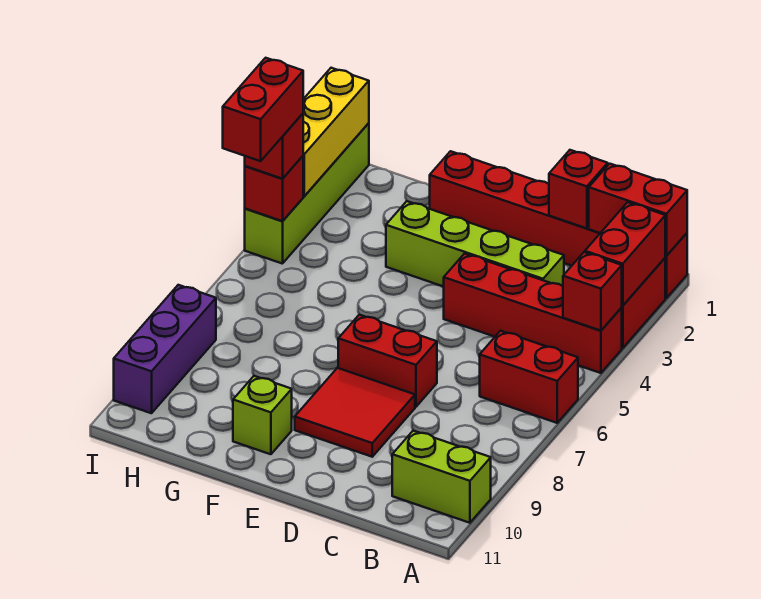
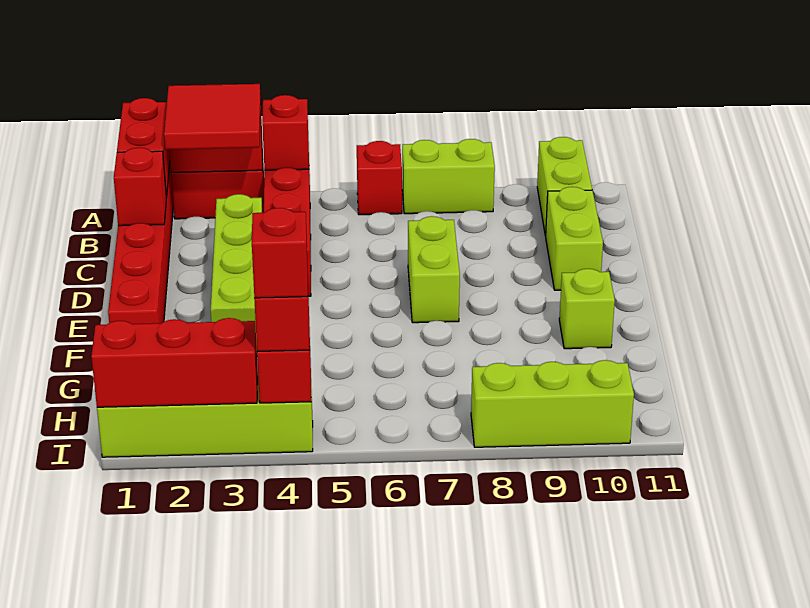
red brick A6:B6 level 1 -> red brick A6 level 1
none -> lime brick A7:A8 level 1
none -> lime brick C10:D10 level 1
red brick D7:E7 level 1 -> lime brick D7:E7 level 1
red tile D8:E9 level 1 -> red tile A2:B3 level 3
yellow brick I1:I3 level 2 -> red brick I1:I3 level 2
red brick I4:I5 level 4 -> red brick I4 level 4
purple brick I8:I10 level 1 -> lime brick I8:I10 level 1

